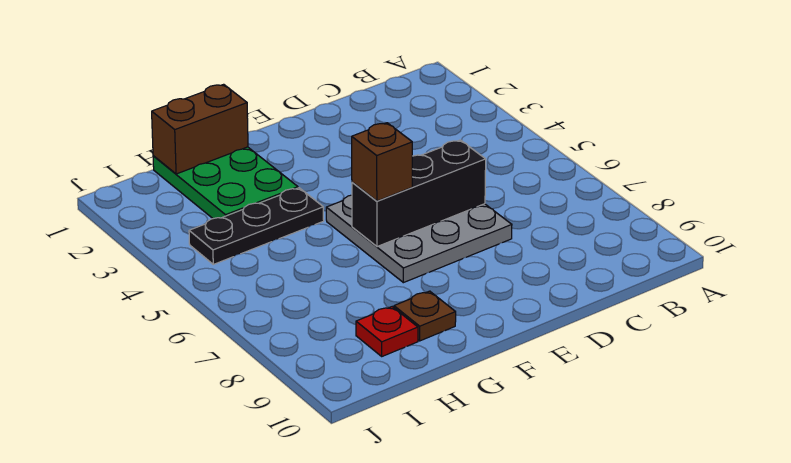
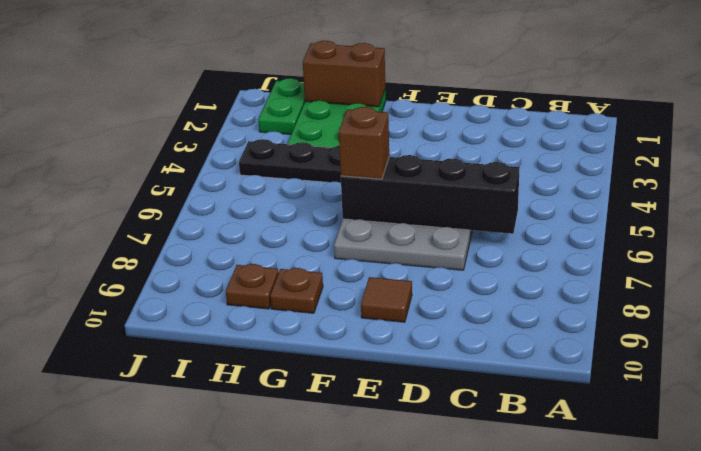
black brick D6:F6 level 2 -> black brick C6:F6 level 2
none -> brown tile E9 level 1
red plate H9 level 1 -> brown plate H9 level 1
none -> green plate I1:I2 level 1

